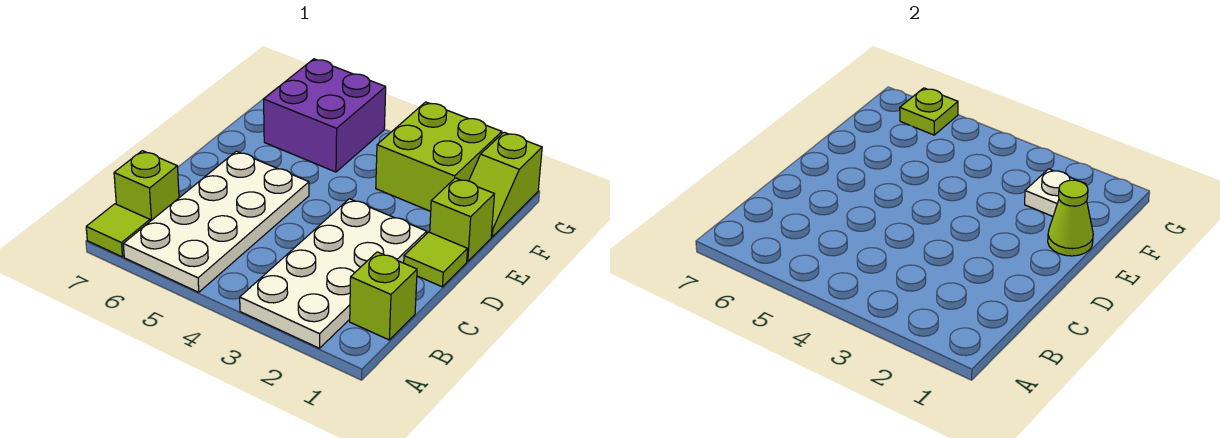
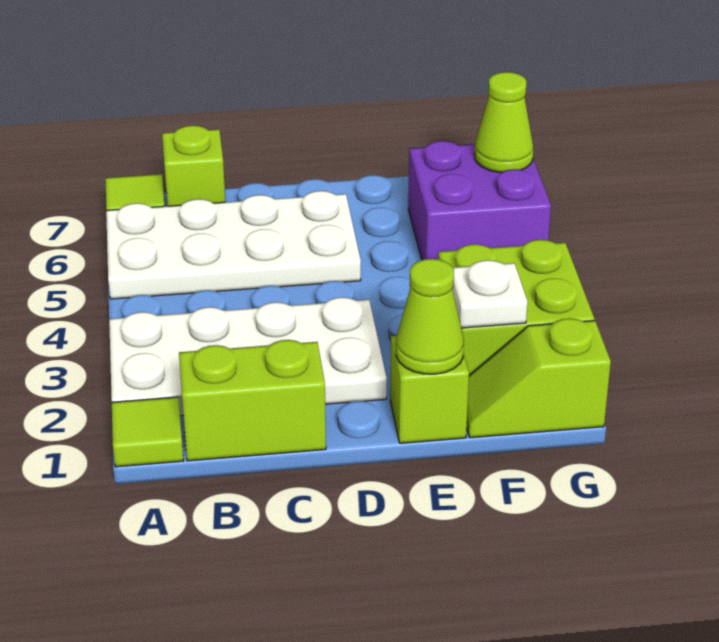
lime brick B1 level 1 -> lime brick B1:C1 level 1
lime tile D1 level 1 -> lime tile A1 level 1
lime plate G6 level 2 -> lime cone G6 level 2

